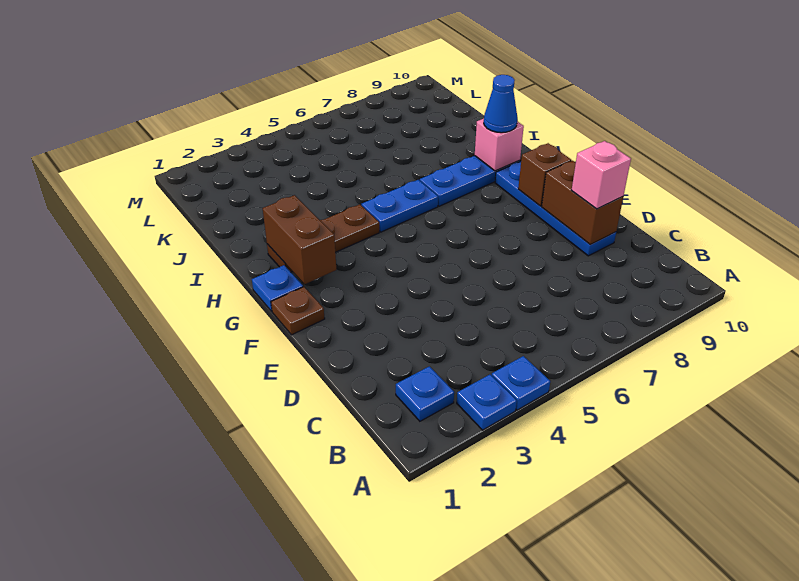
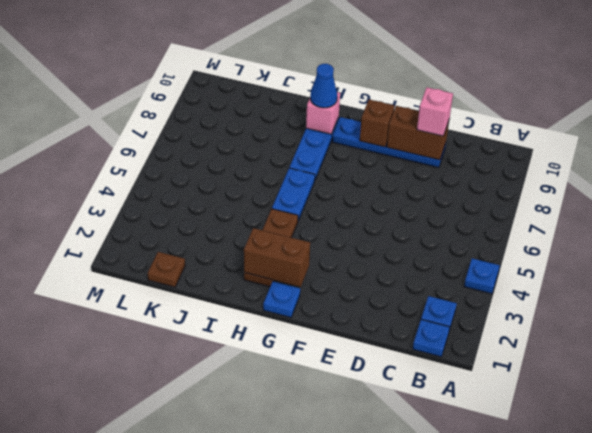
blue plate A3 level 1 -> blue plate B1 level 1
brown plate F1 level 1 -> brown plate K1 level 1

